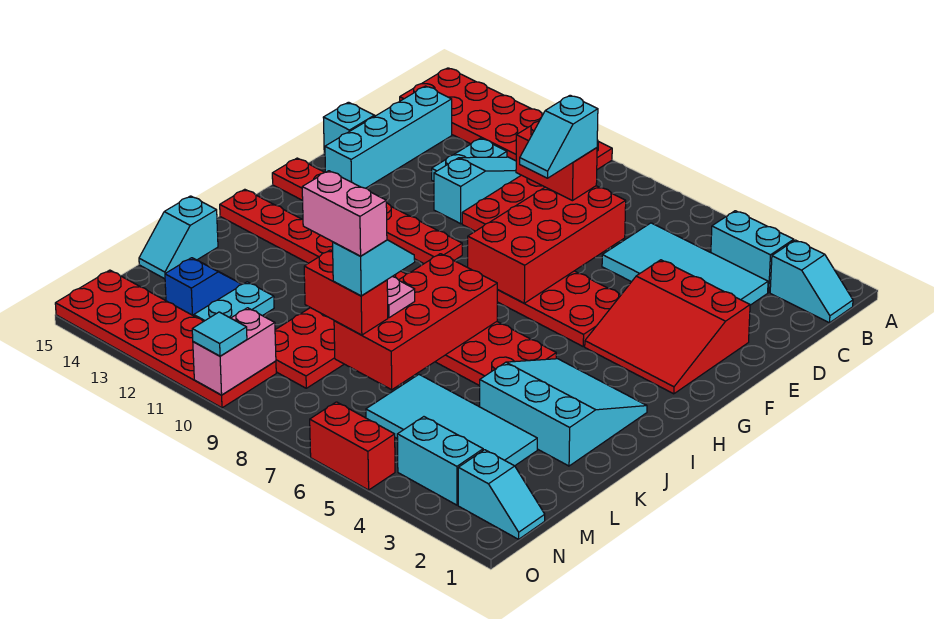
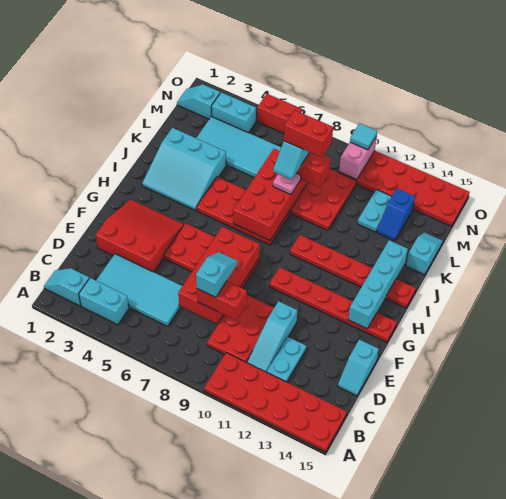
cyan brick C14:F14 level 1 -> cyan brick G14:J14 level 2
pink brick L8:L9 level 5 -> red brick L8:L9 level 5

